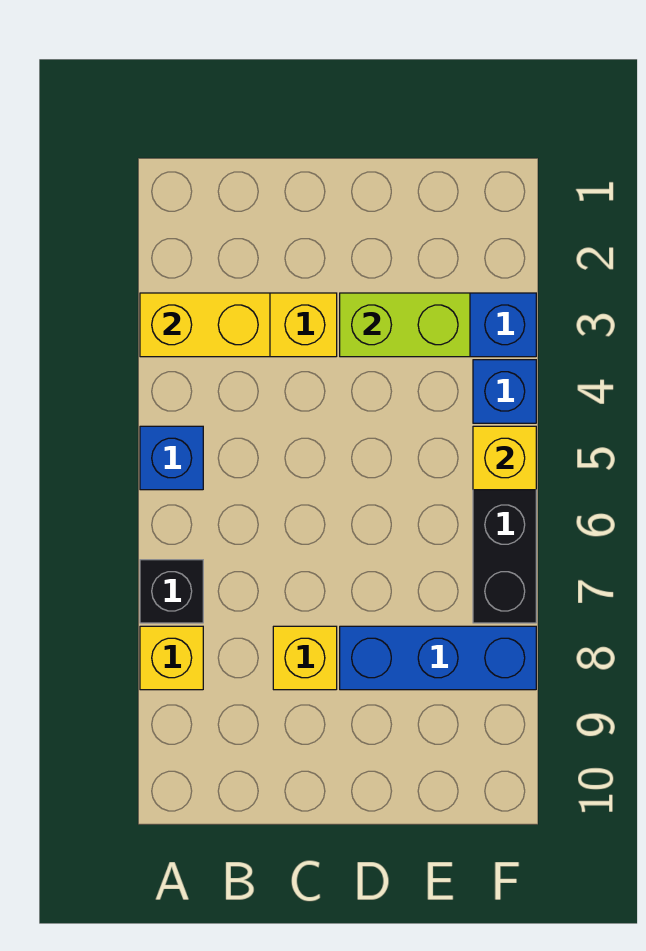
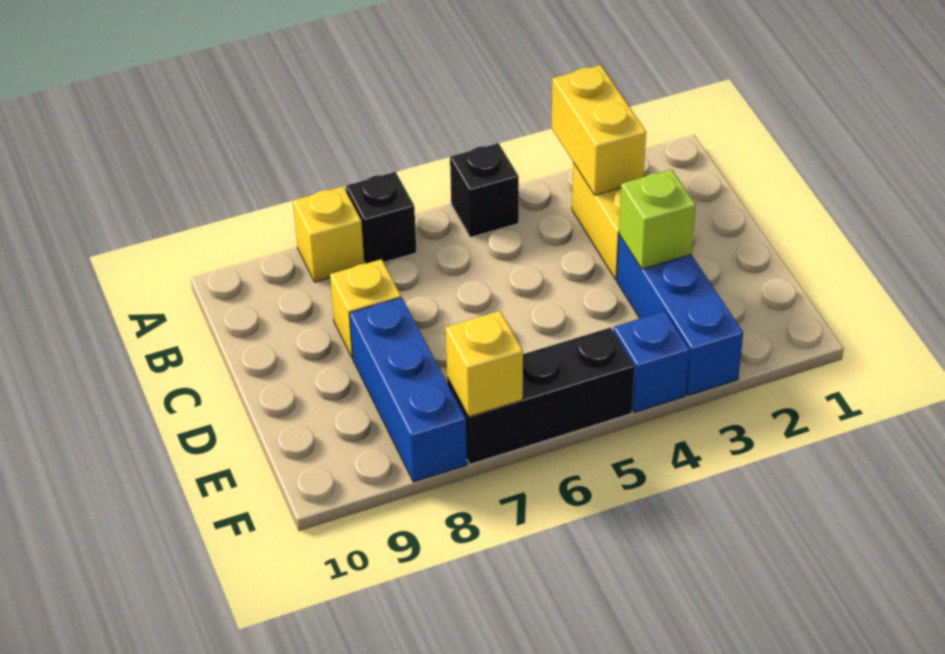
blue brick A5 level 1 -> black brick A5 level 1
lime brick D3:E3 level 2 -> lime brick D3 level 2
yellow brick F5 level 2 -> yellow brick F7 level 2

